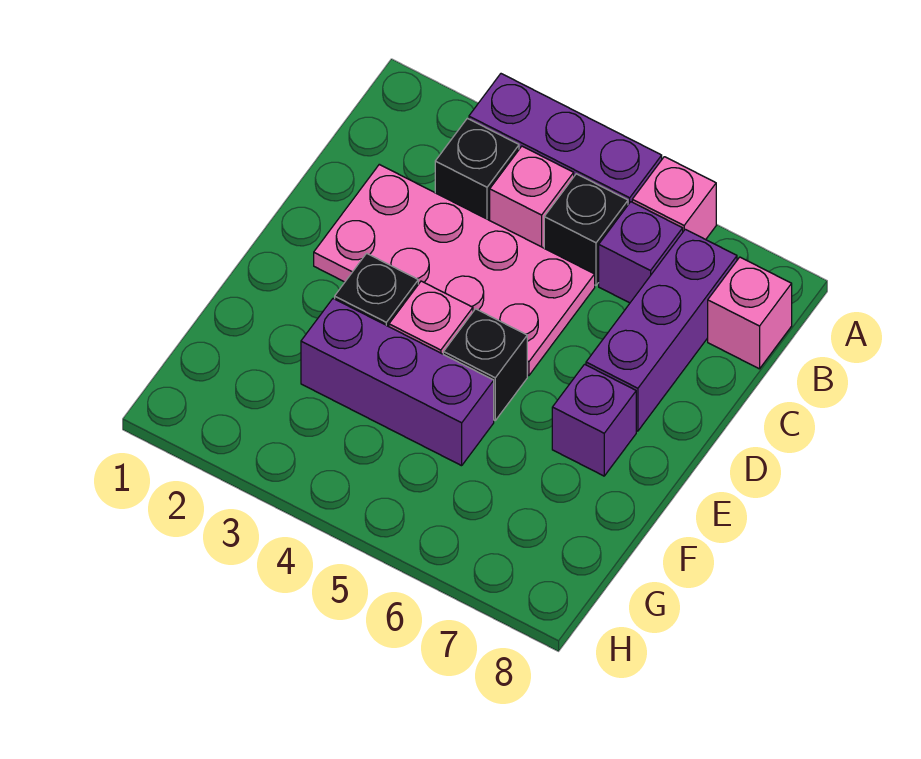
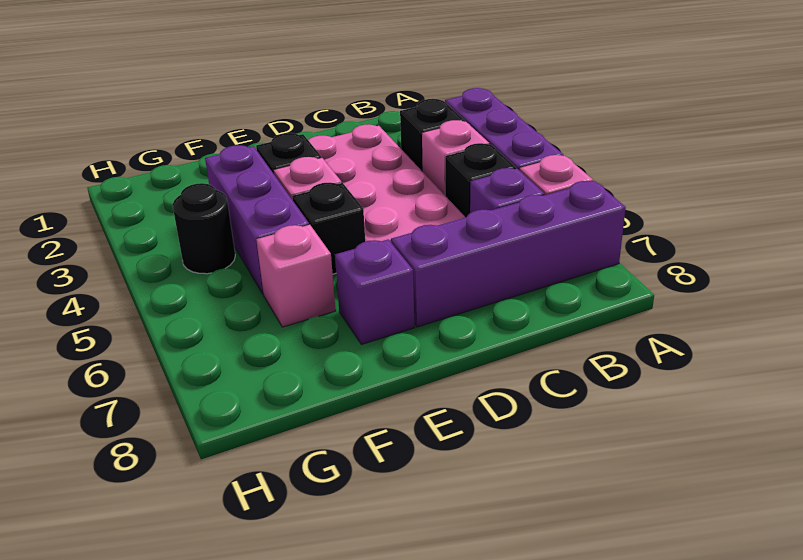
purple brick B7:D7 level 1 -> purple brick A7:D7 level 1
pink brick B8 level 1 -> pink brick F6 level 1
none -> black round brick G4 level 1

